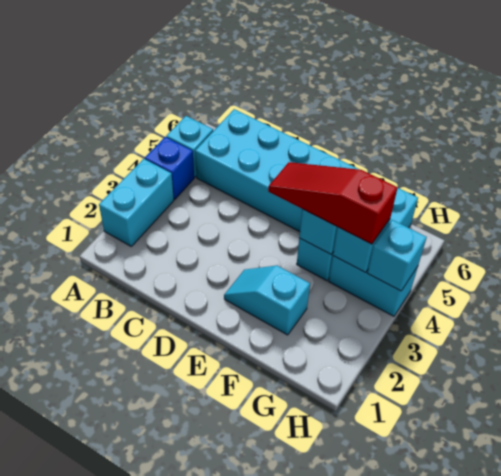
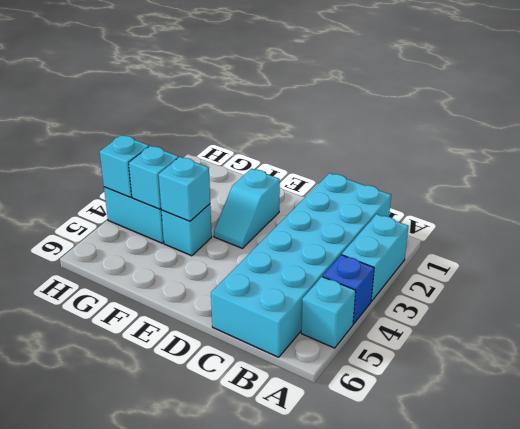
cyan brick B5:G6 level 1 -> cyan brick B1:C6 level 1
cyan slope E2:F2 level 1 top F -> cyan slope E2:E3 level 1 top 2
red slope E4:G4 level 3 top G -> none

